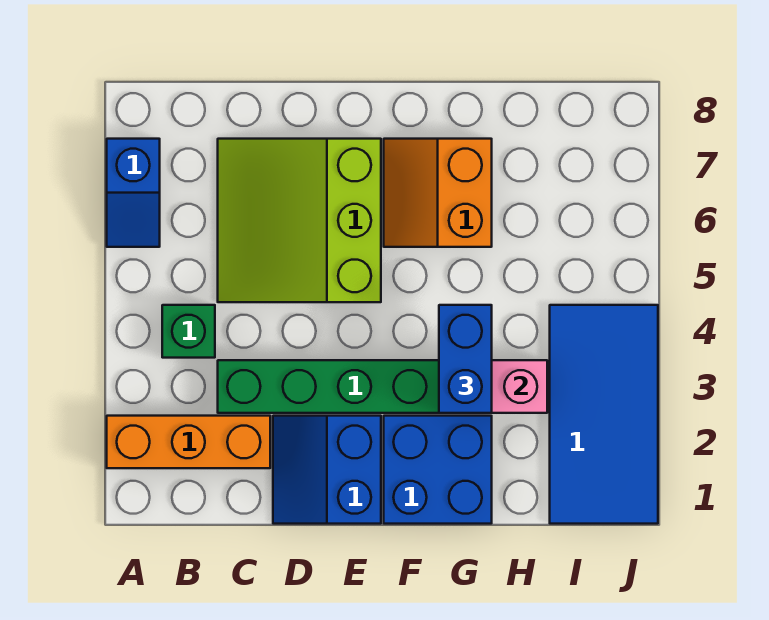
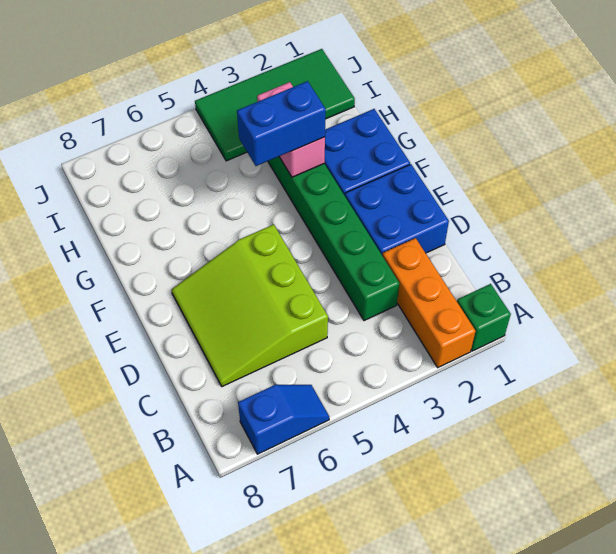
green brick B4 level 1 -> green brick A1 level 1
lime slope C5:E7 level 1 top E -> lime slope C5:E7 level 1 top 5
blue slope D1:E2 level 1 top E -> blue brick D1:E2 level 1
orange slope F6:G7 level 1 top G -> none
blue tile I1:J4 level 1 -> green tile I1:J4 level 1

